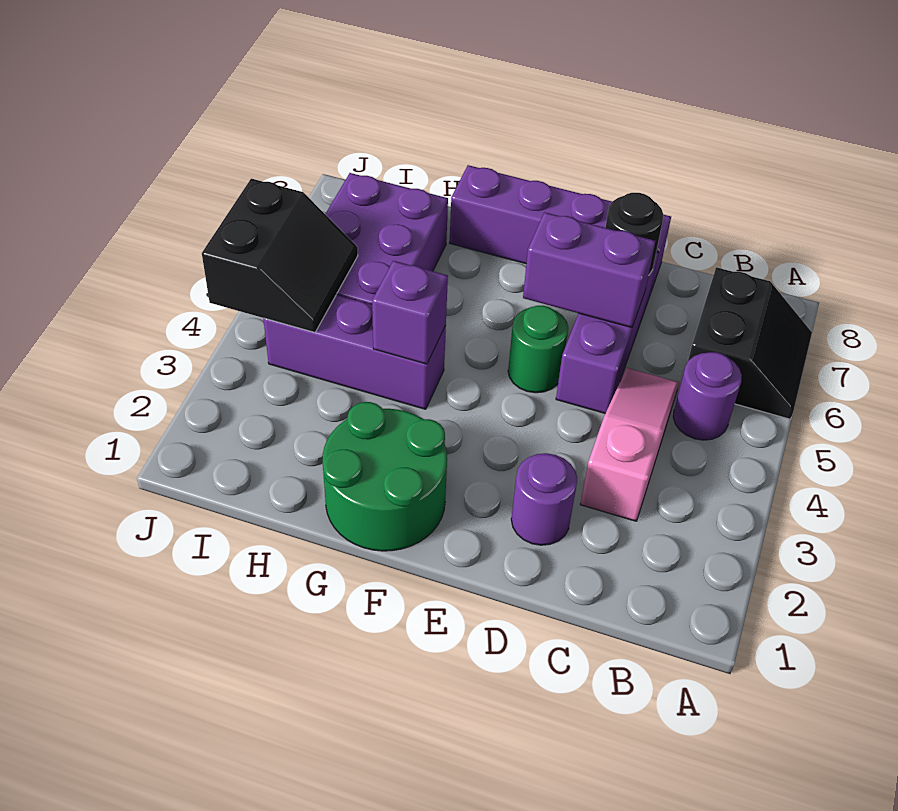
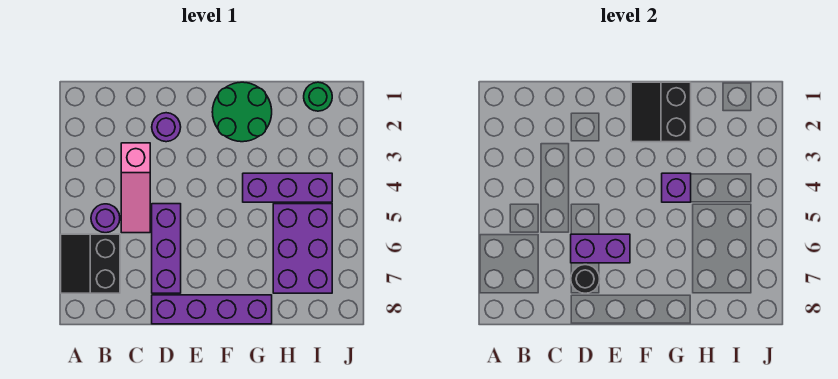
green round brick E5 level 1 -> green round brick I1 level 1
black slope I4:J5 level 2 top J -> black slope F1:G2 level 2 top G

